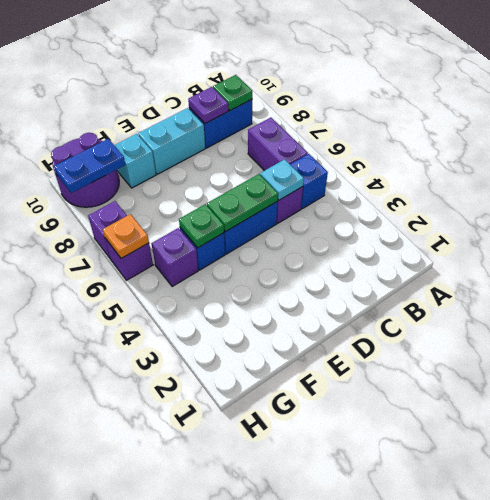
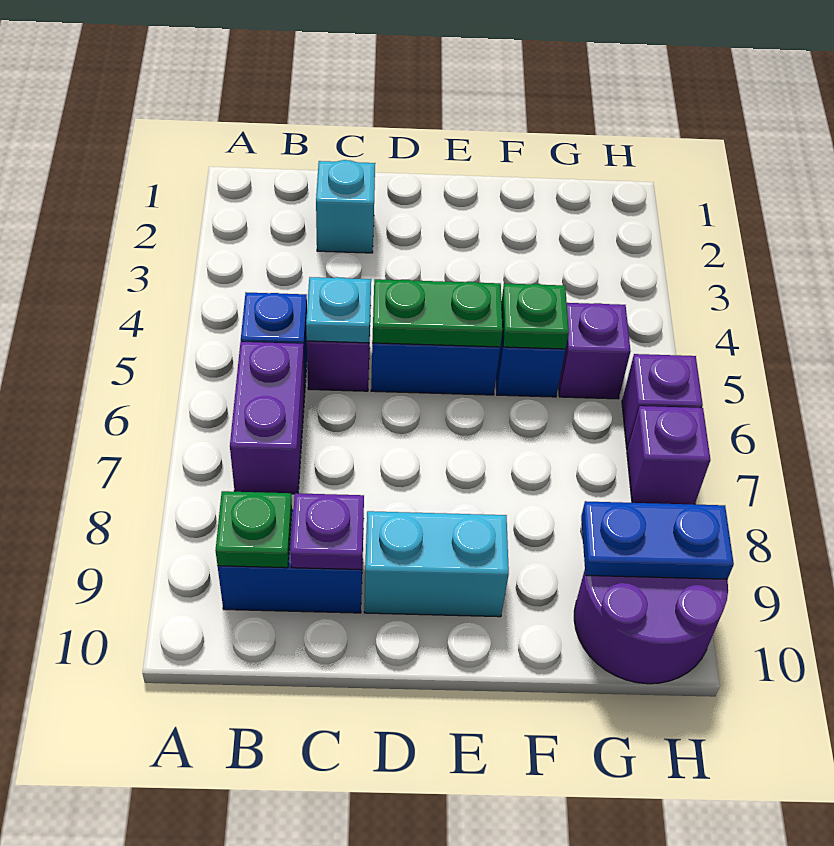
cyan brick F9 level 1 -> cyan brick C2 level 1
orange plate H6 level 2 -> none

